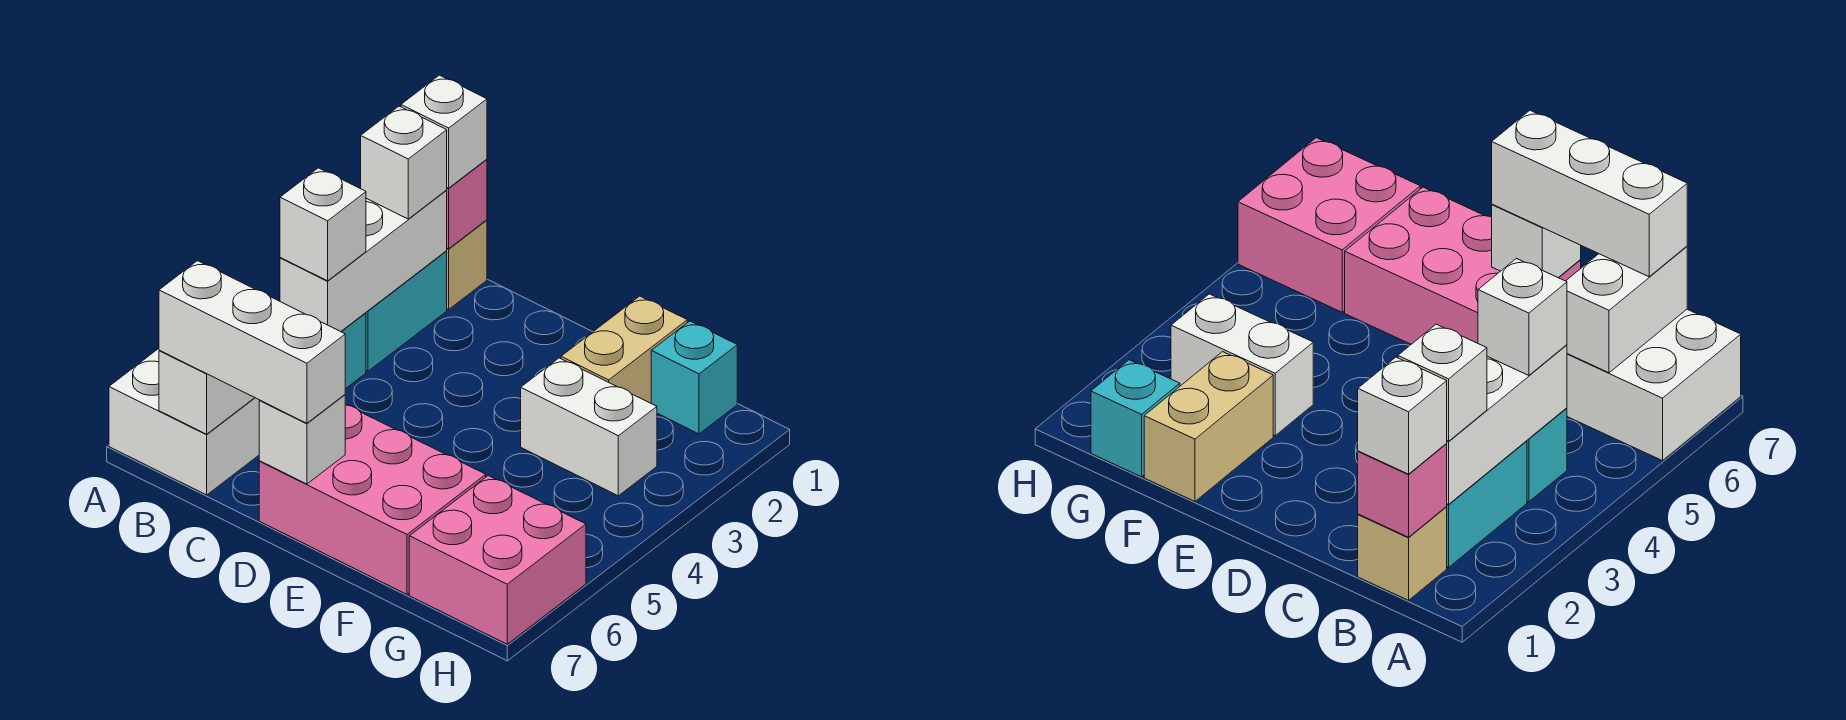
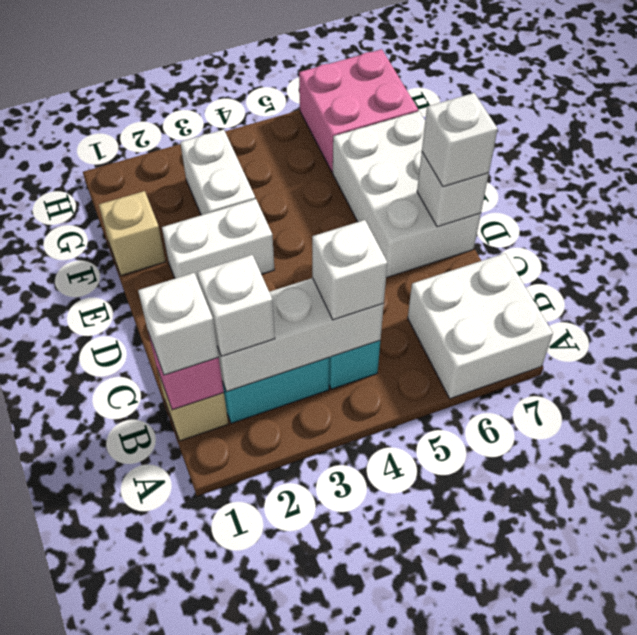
white brick B6:B7 level 2 -> white brick E2:E3 level 1
white brick B7:D7 level 3 -> white brick D7 level 3
pink brick D6:F7 level 1 -> white brick D6:F7 level 1
tan brick F1:F2 level 1 -> tan brick F1 level 1
cyan brick G1 level 1 -> none

